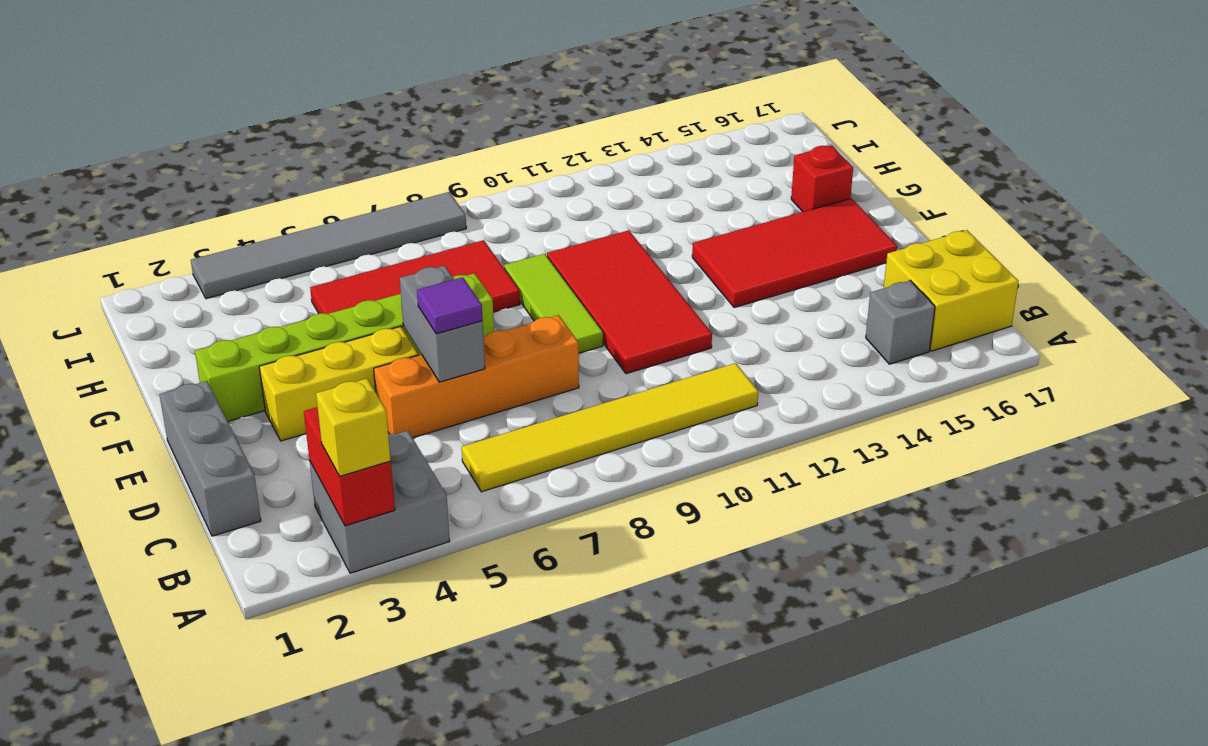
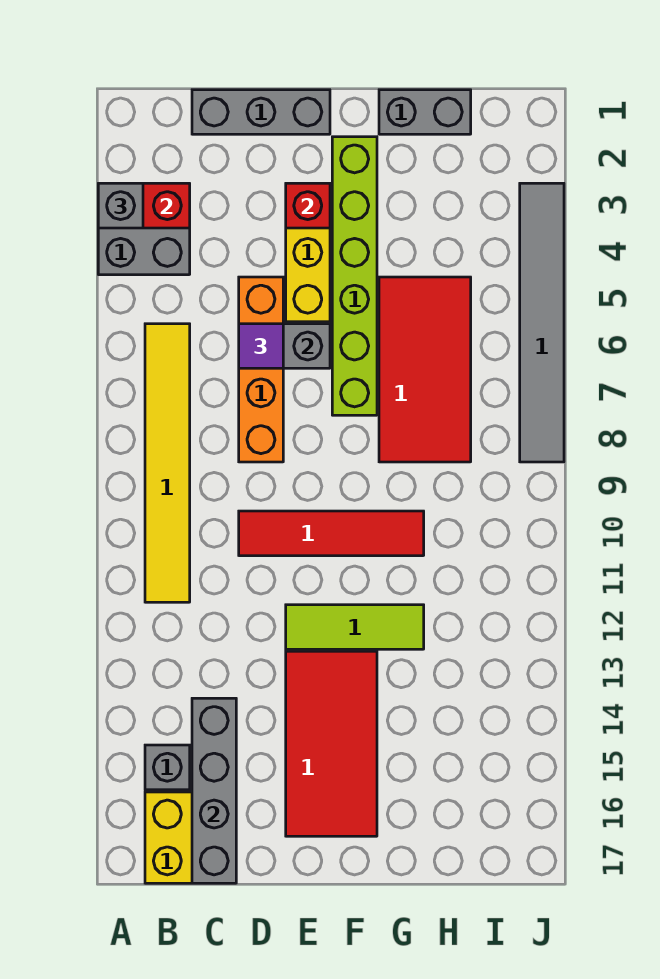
yellow brick A3 level 3 -> grey brick A3 level 3
none -> grey brick C14:C17 level 2
red tile D10:G11 level 1 -> red tile D10:G10 level 1
lime tile E9:G9 level 1 -> lime tile E12:G12 level 1
none -> grey brick G1:H1 level 1
red brick G16 level 1 -> red brick E3 level 2

